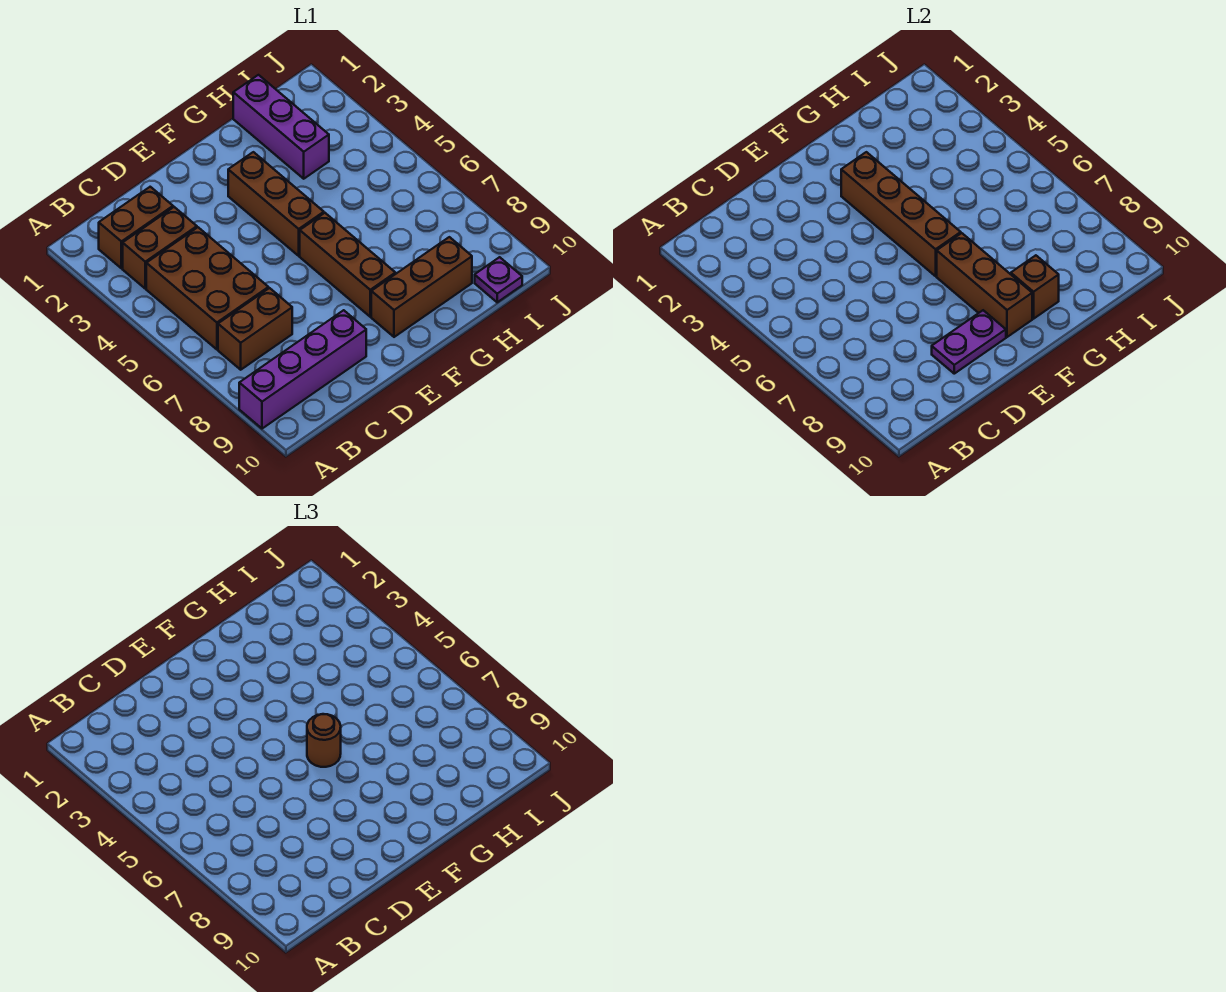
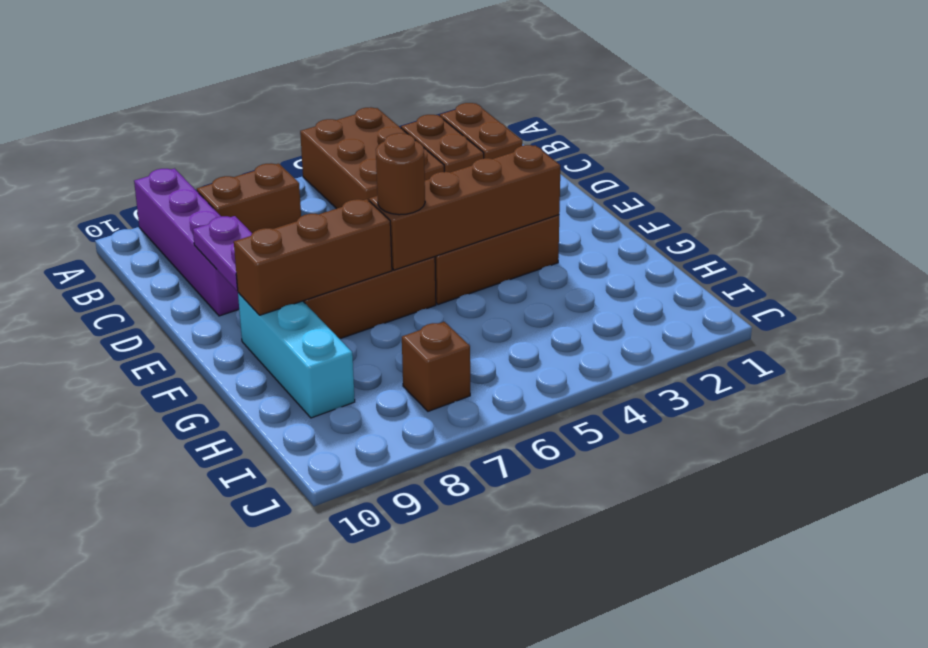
brown brick B4:C6 level 1 -> brown brick A4:C5 level 1
brown brick B7:C7 level 1 -> brown brick B7:B8 level 1
brown brick F9:H9 level 1 -> cyan brick F9:H9 level 1
brown brick G9 level 2 -> brown brick I7 level 1
purple brick H1:H3 level 1 -> none
purple plate I10 level 1 -> none

